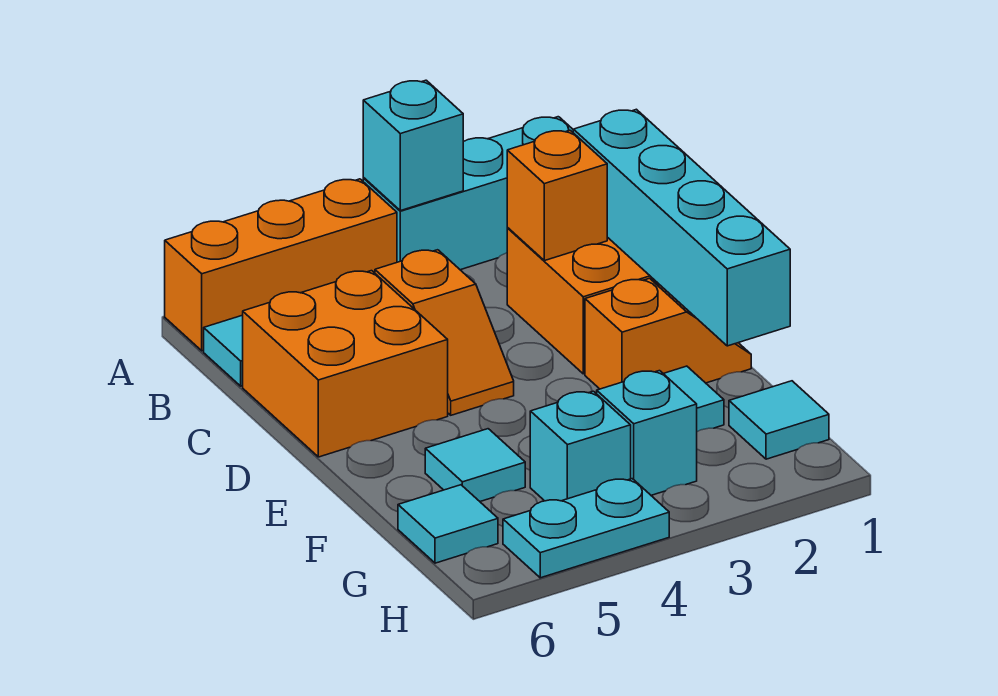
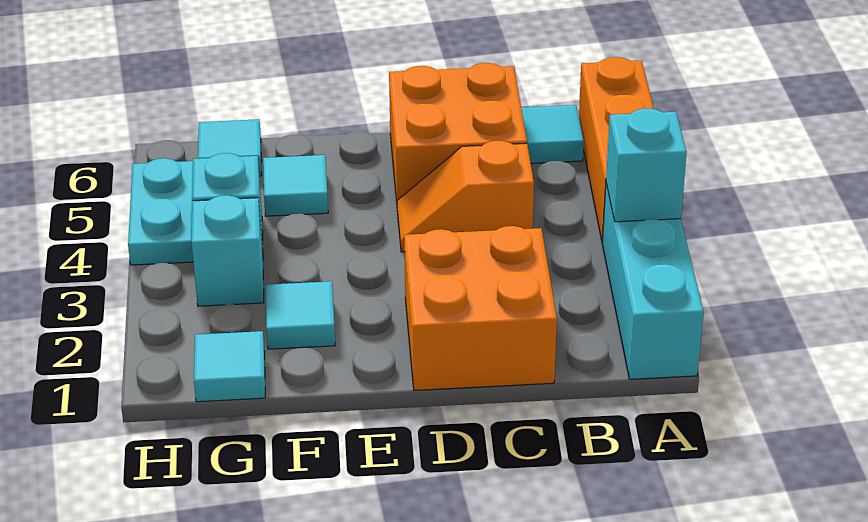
cyan brick C1:F1 level 2 -> none
orange brick C2 level 2 -> none
orange slope E1:E2 level 1 top 2 -> none

